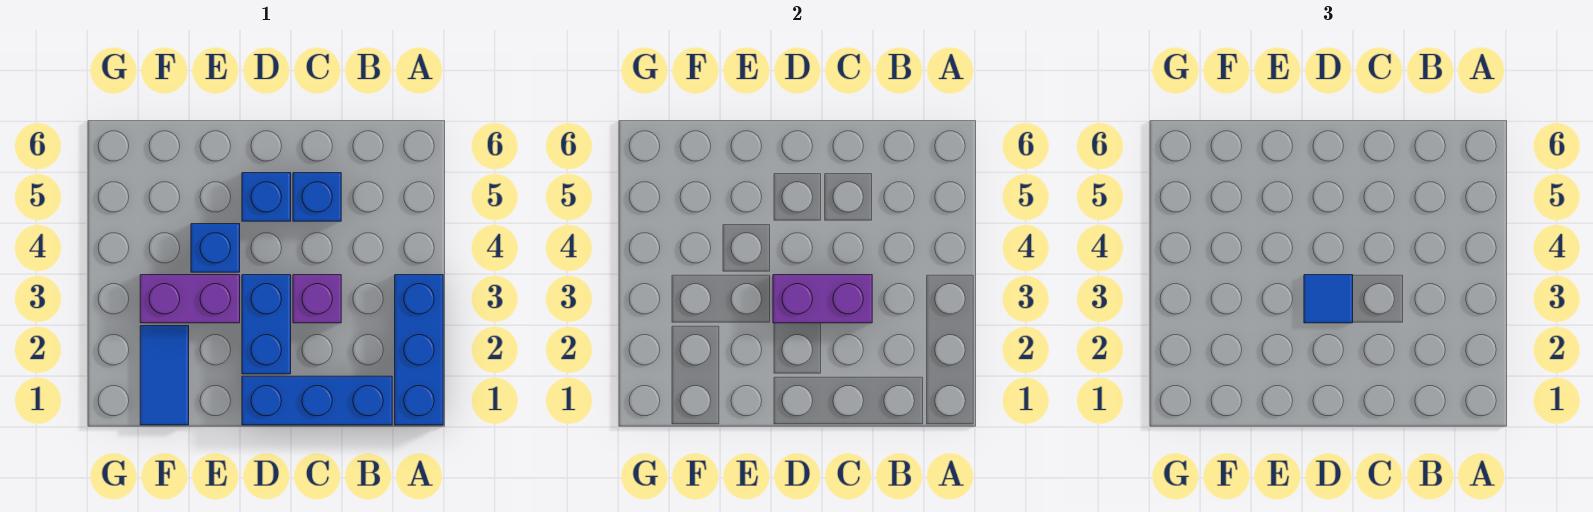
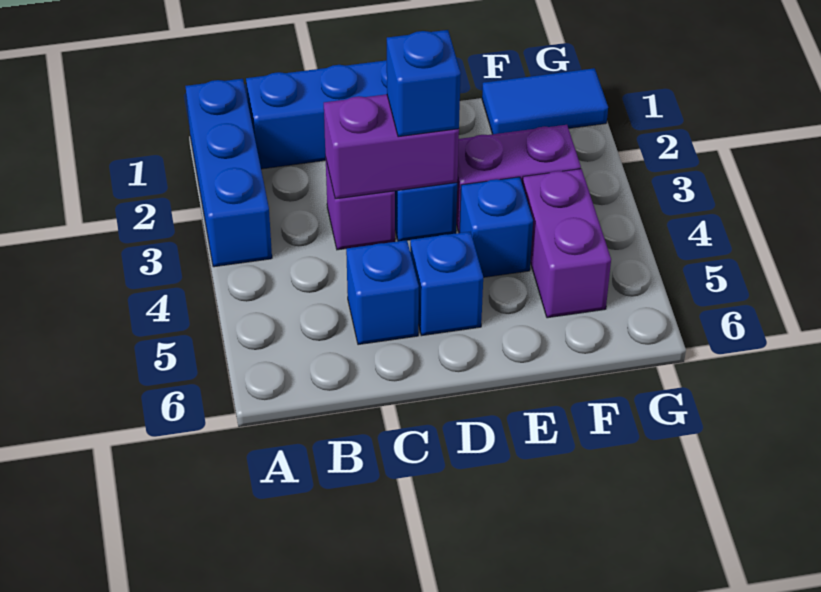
blue tile D3 level 3 -> blue brick D3 level 3
blue tile F1:F2 level 1 -> blue tile F1:G1 level 1
none -> purple brick F4:F5 level 1

